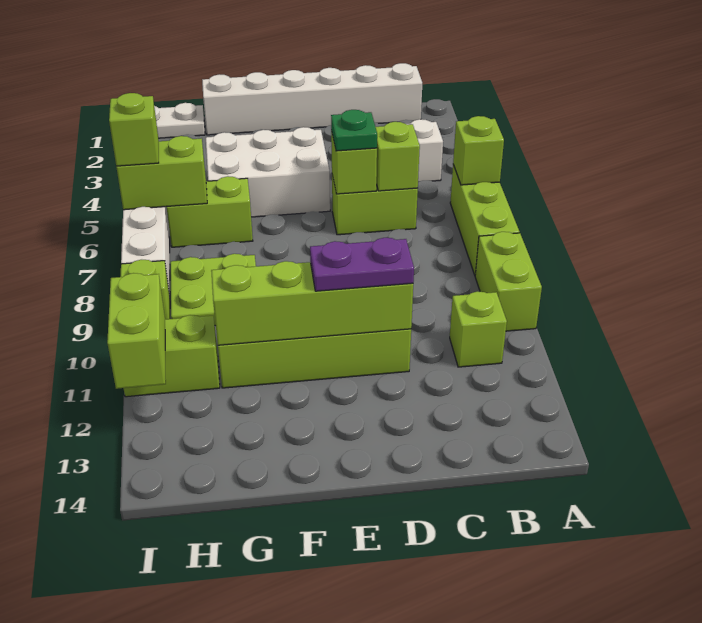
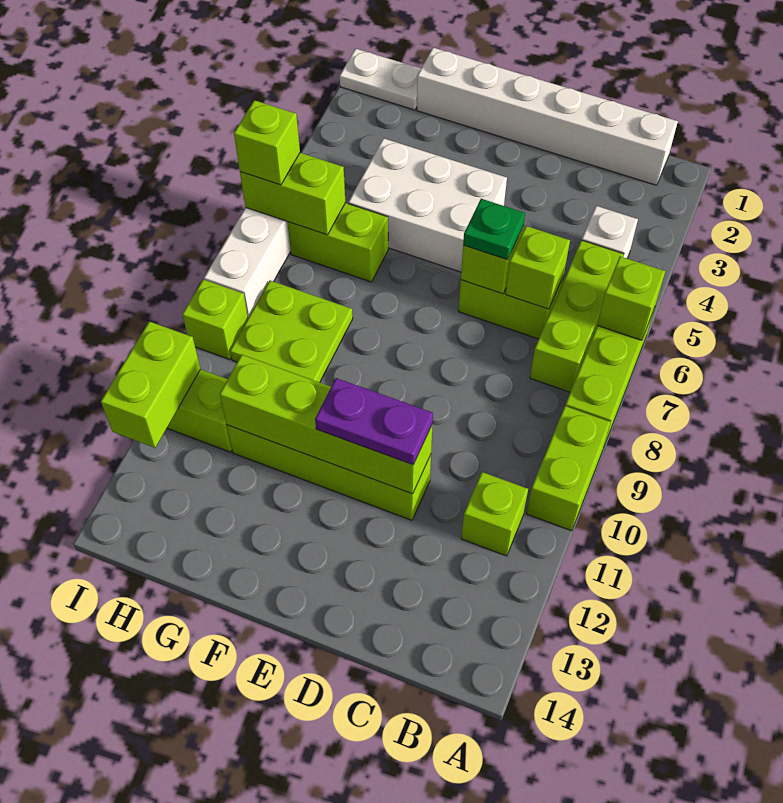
none -> lime brick B5:B7 level 1

